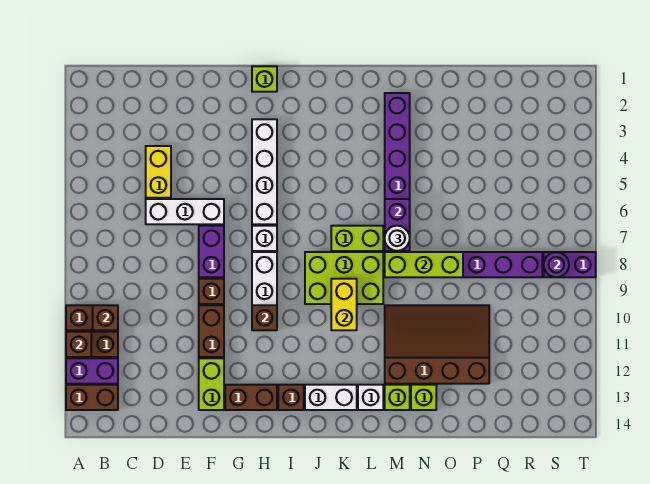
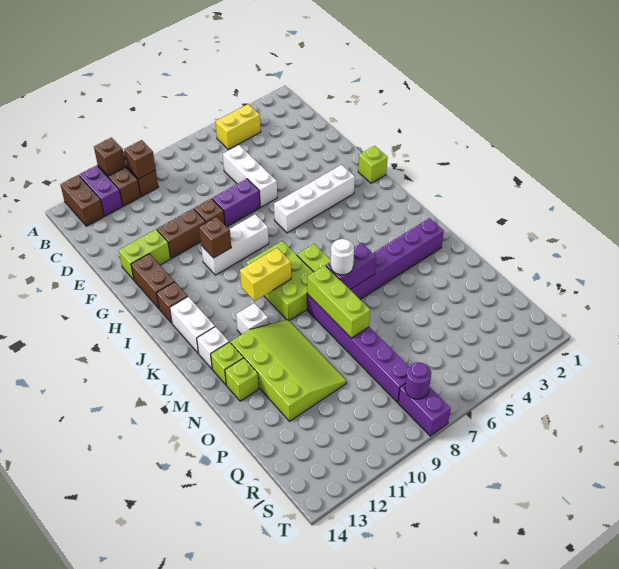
yellow brick D4:D5 level 1 -> yellow brick B4:B5 level 1
white brick H7 level 1 -> white brick L11 level 1
brown slope M10:P12 level 1 top 12 -> lime slope M10:P12 level 1 top 12

